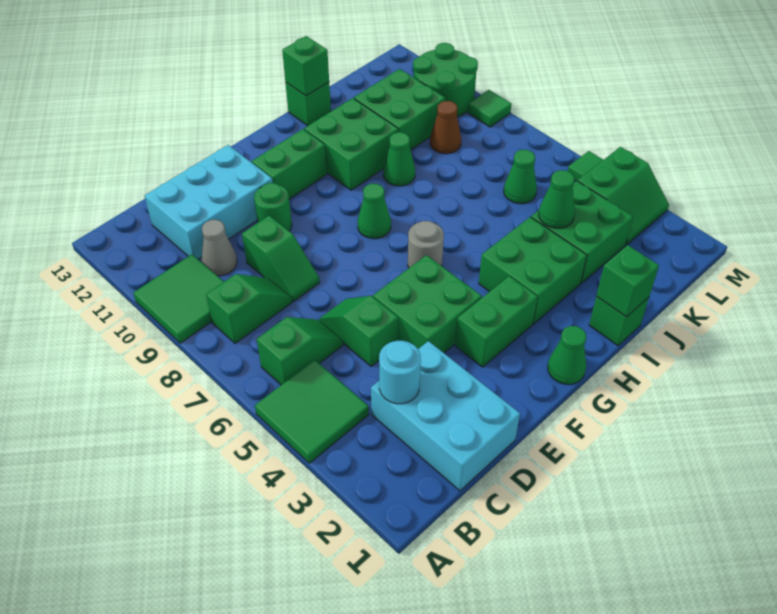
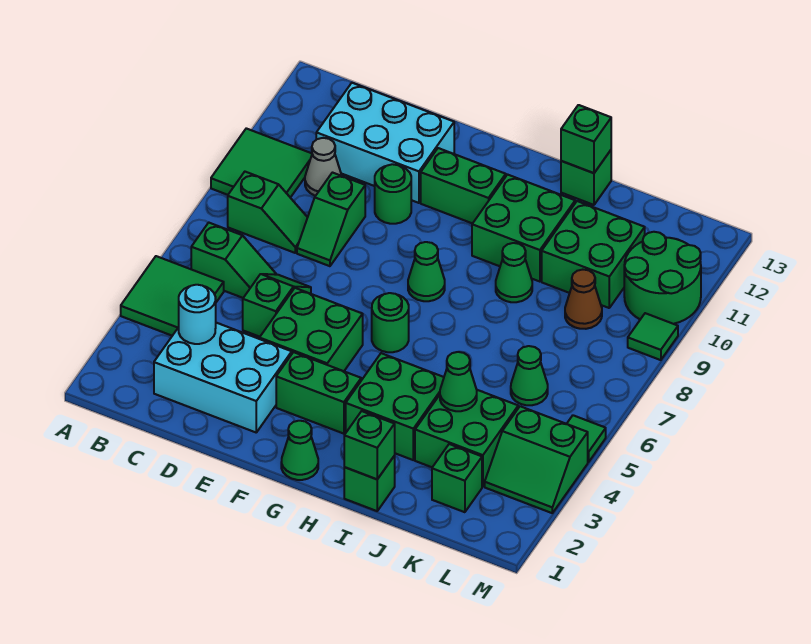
cyan brick C1:D3 level 1 -> cyan brick C2:E3 level 1
grey round brick G6 level 1 -> green round brick G6 level 1
none -> green brick K2 level 1

